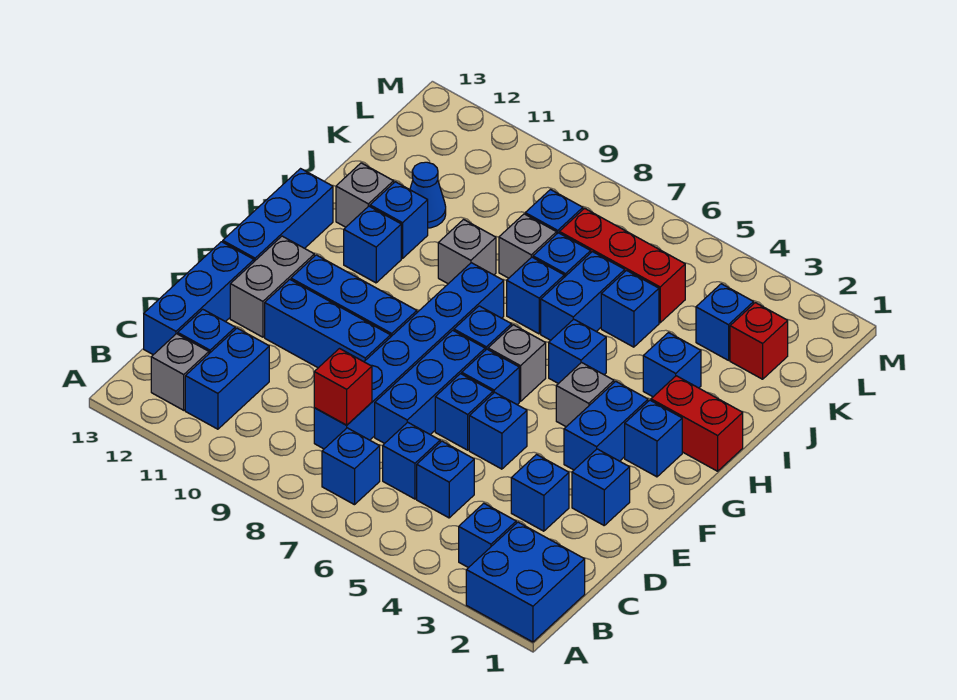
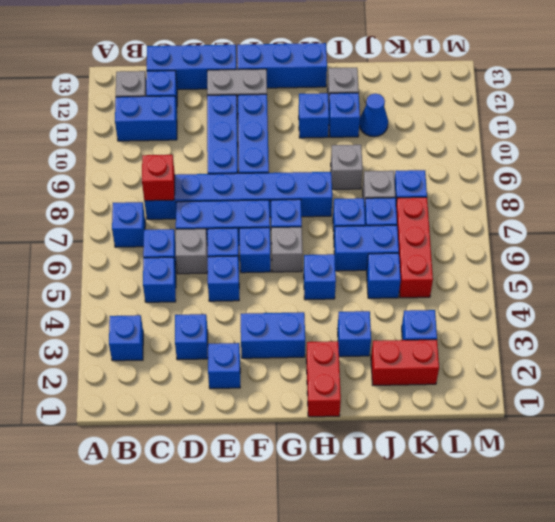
blue brick A1:B2 level 1 -> none
blue brick G2 level 1 -> none
grey brick G4 level 1 -> grey brick D6 level 1
red brick K2 level 1 -> red brick J2:K2 level 1

